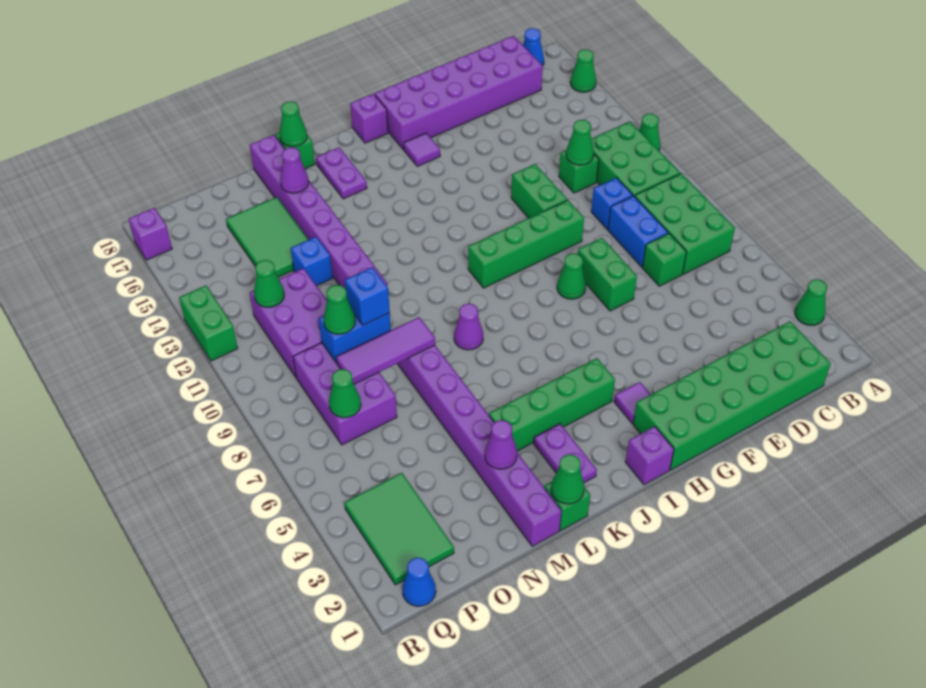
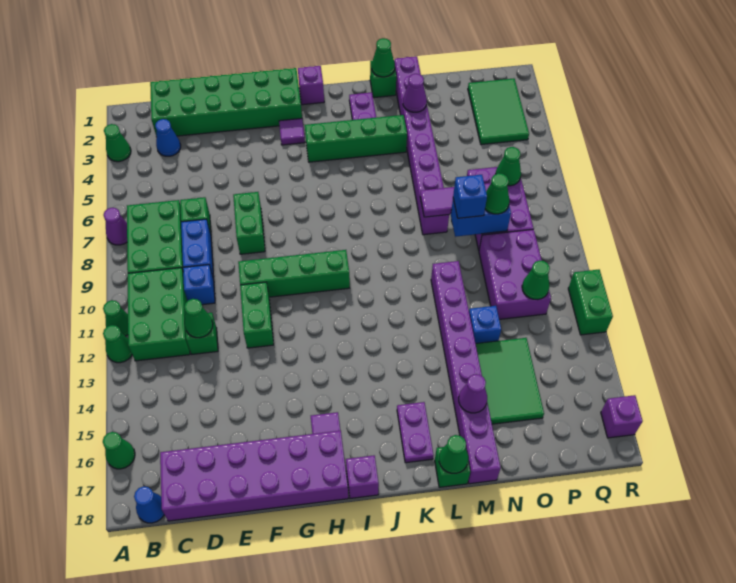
green cone G8 level 1 -> green cone A11 level 1
purple cone K8 level 1 -> purple cone A7 level 1
blue cone Q1 level 1 -> blue cone C3 level 1

